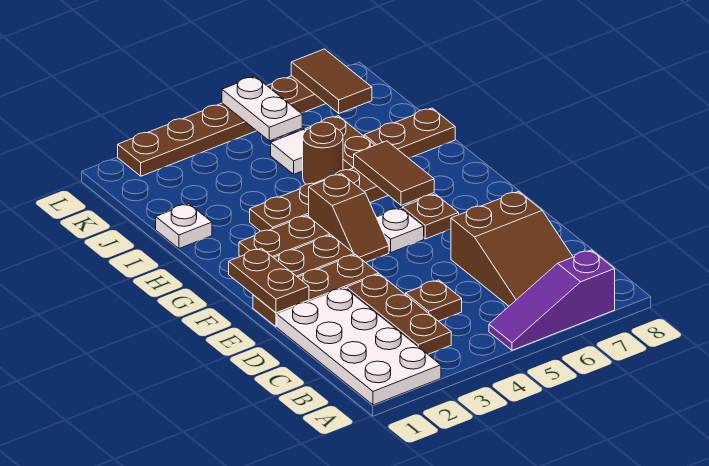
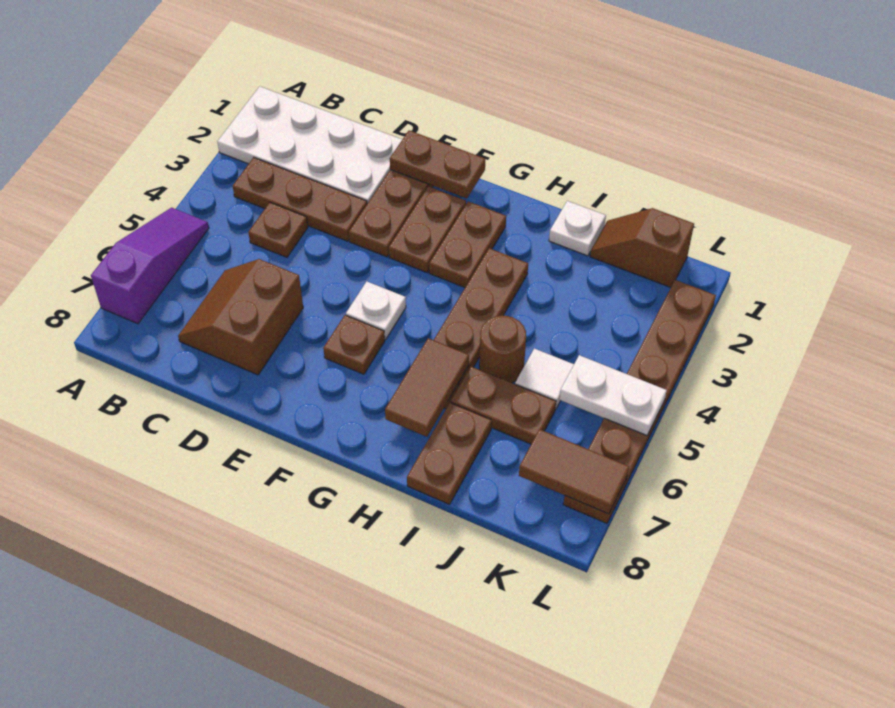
brown slope B6:D7 level 1 top D -> brown slope C6:D7 level 1 top D
brown slope F4:G4 level 1 top G -> brown slope J1:K1 level 1 top K
brown tile G6:H6 level 2 -> brown tile H6:H7 level 2

